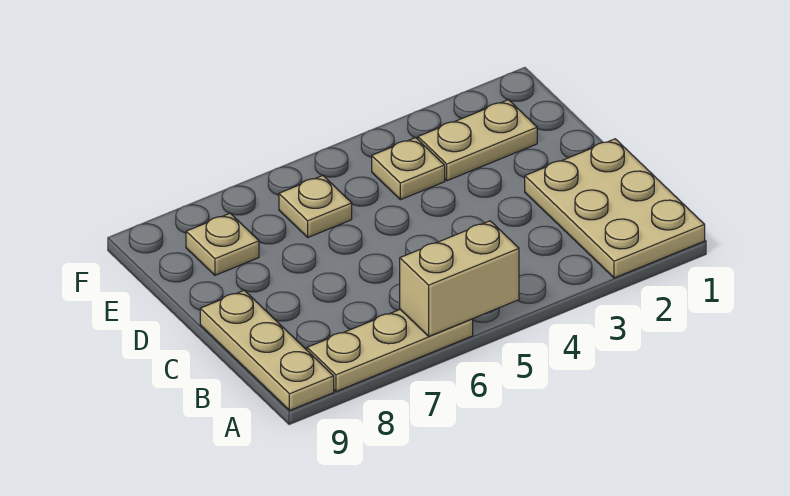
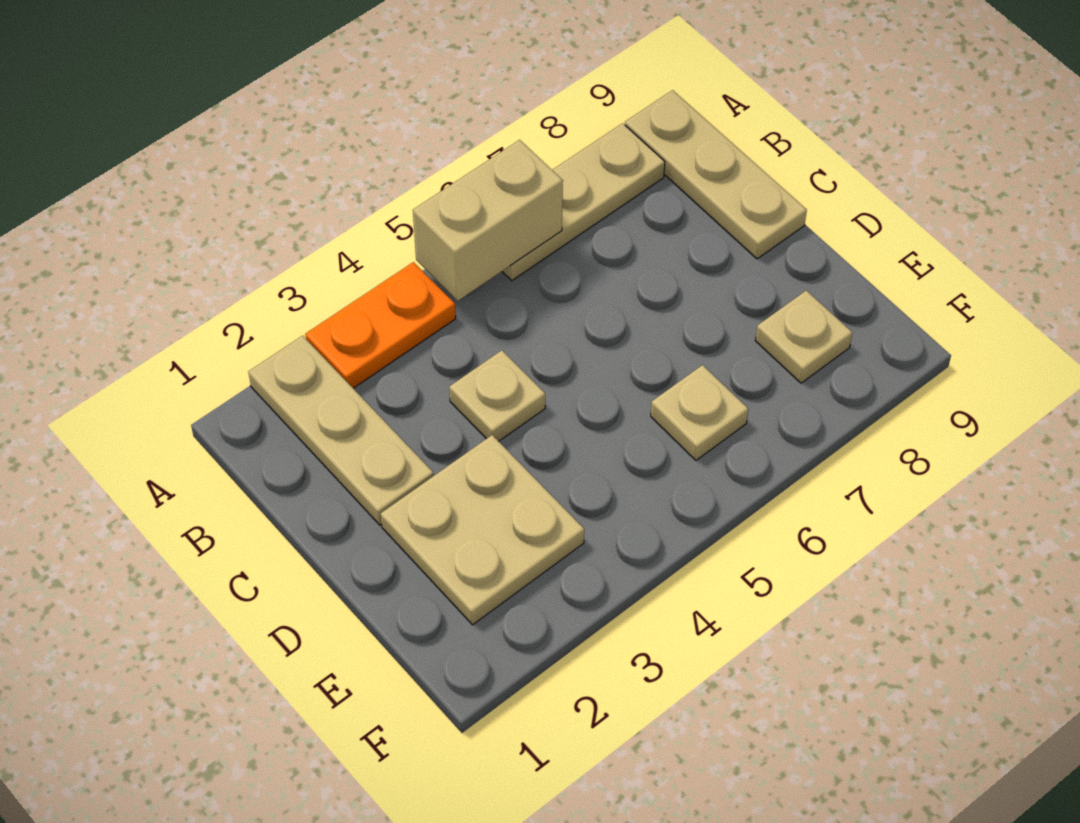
tan plate A1:C2 level 1 -> tan plate A2:C2 level 1
none -> orange plate A3:A4 level 1
tan plate E2:E3 level 1 -> tan plate D2:E3 level 1
tan plate E4 level 1 -> tan plate C4 level 1

